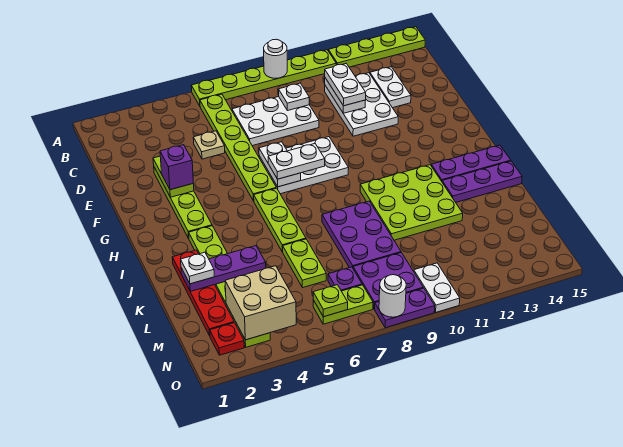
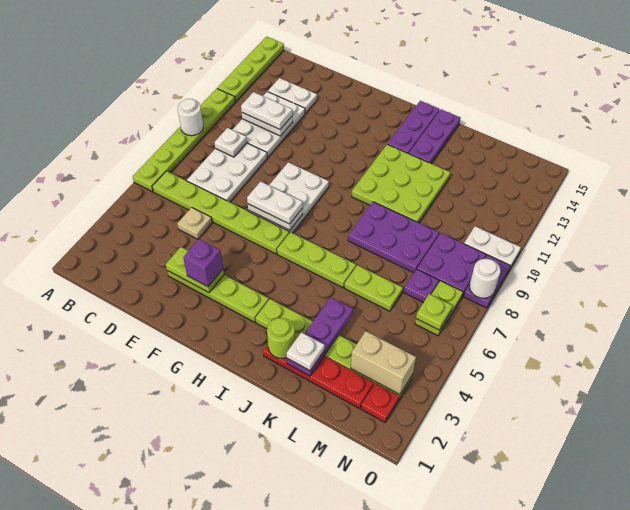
white plate C11:E12 level 1 -> white plate C10:D12 level 1
white plate G7:G8 level 3 -> white plate F7:G7 level 3
none -> lime round brick J2 level 2
tan brick M3:N4 level 2 -> tan brick M3:N3 level 2

